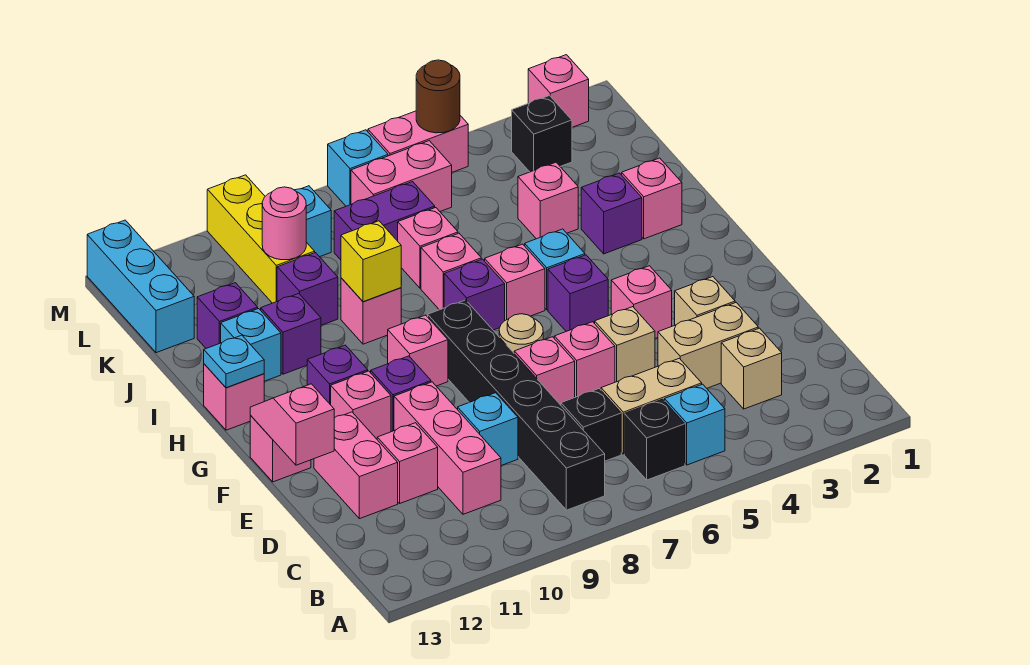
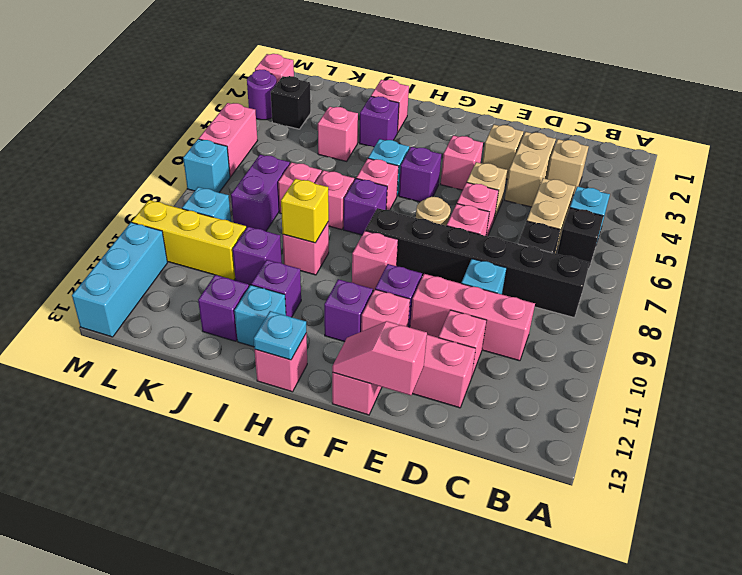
pink round brick K10 level 2 -> none
cyan brick K13:M13 level 1 -> cyan brick M11:M13 level 1
pink brick L6:L7 level 1 -> none
none -> purple round brick M3 level 1
brown round brick M5 level 2 -> none

